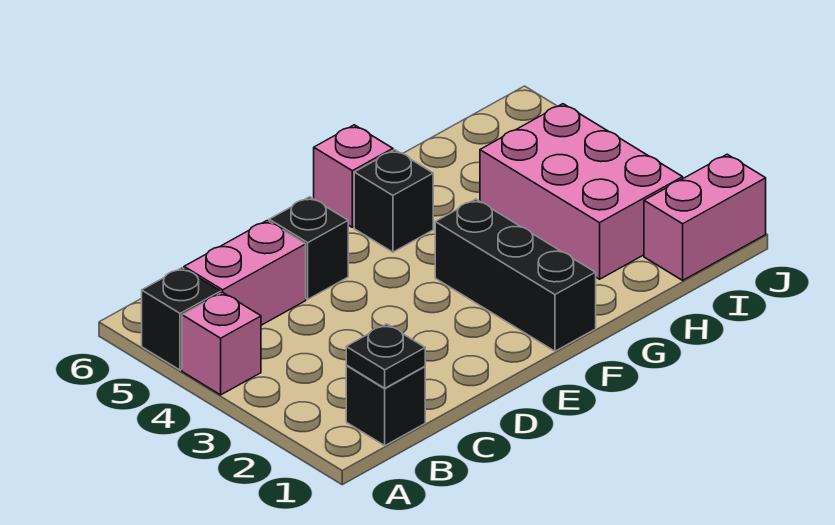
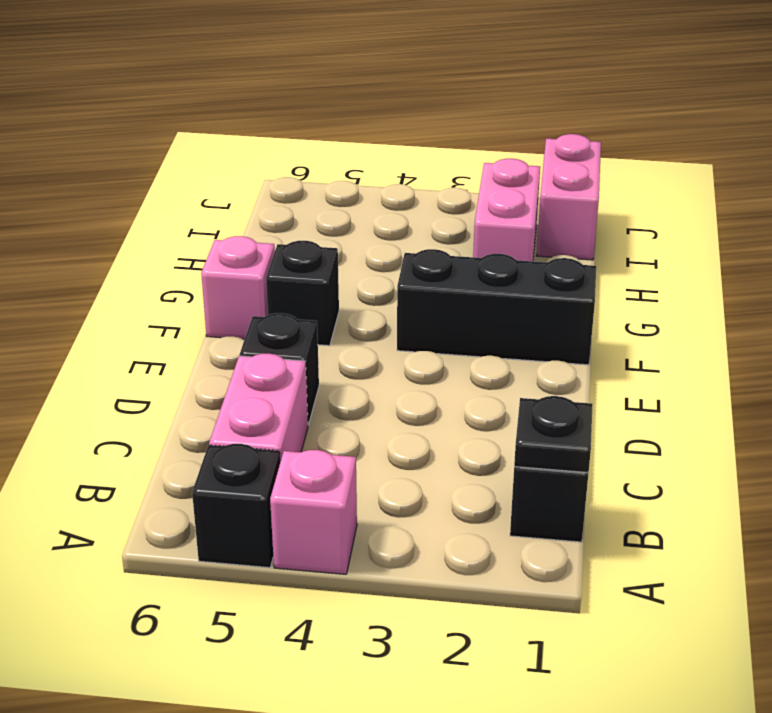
pink brick H2:I4 level 1 -> pink brick H2:I2 level 1

